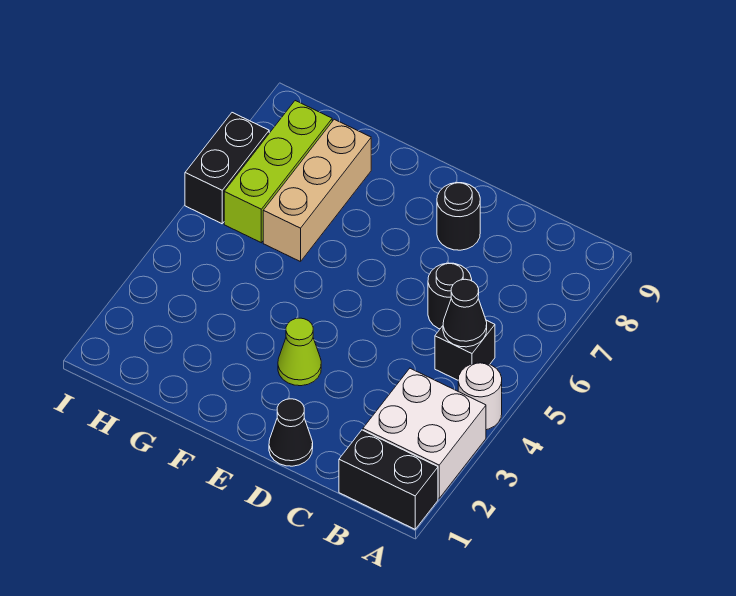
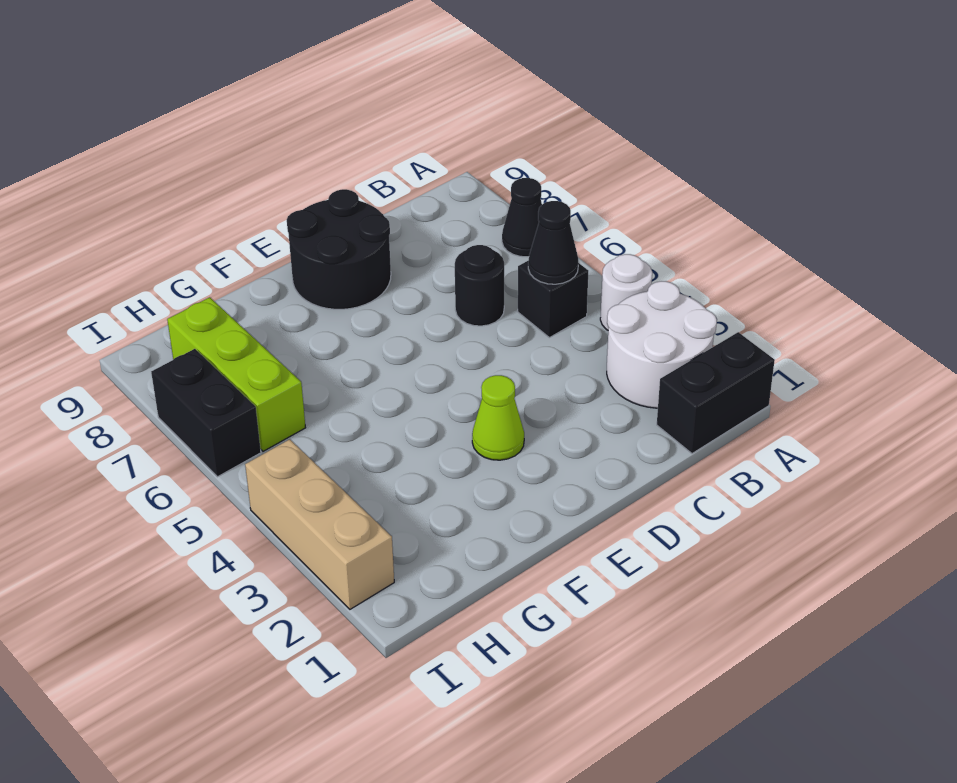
white brick A2:B3 level 1 -> white round brick A2:B3 level 1
black cone D1 level 1 -> black cone A7 level 1
black round brick D8 level 1 -> black round brick D8:E9 level 1
tan brick G6:G8 level 1 -> tan brick I2:I4 level 1

